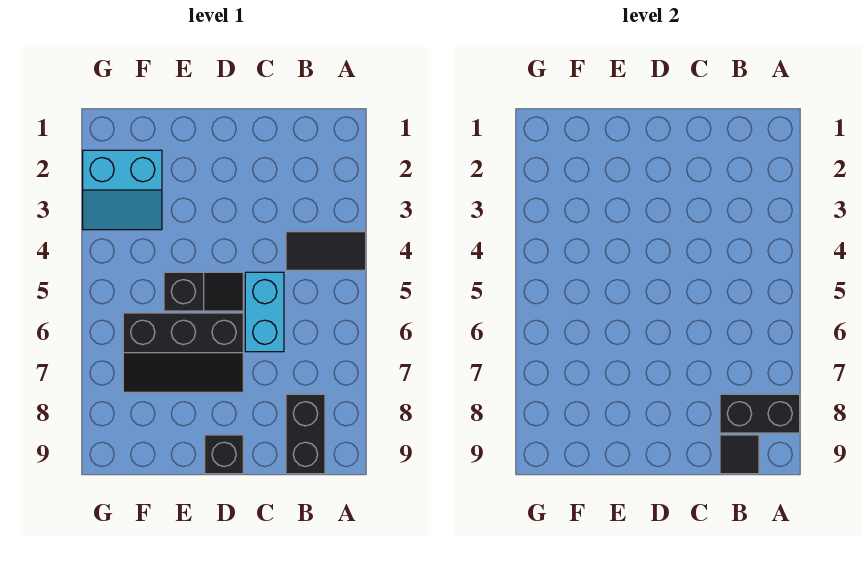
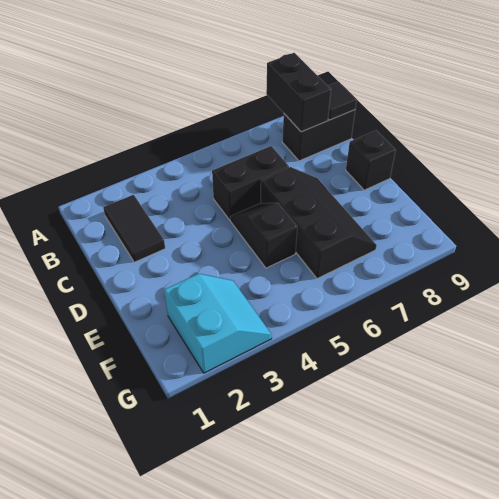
black tile A4:B4 level 1 -> black tile B2:C2 level 1
cyan brick C5:C6 level 1 -> black brick C5:C6 level 1

